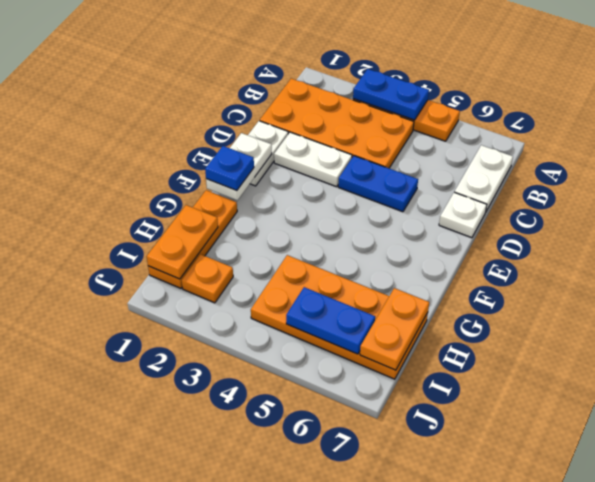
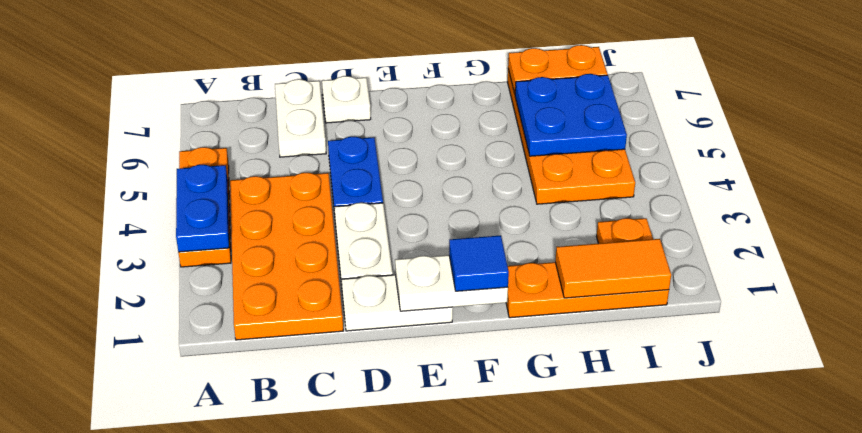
white plate B7:C7 level 1 -> white plate C6:C7 level 1
blue plate F1 level 3 -> blue tile F1 level 3
orange plate H1:I1 level 2 -> orange tile H1:I1 level 2
blue plate I5:I6 level 2 -> blue plate H5:I6 level 2

